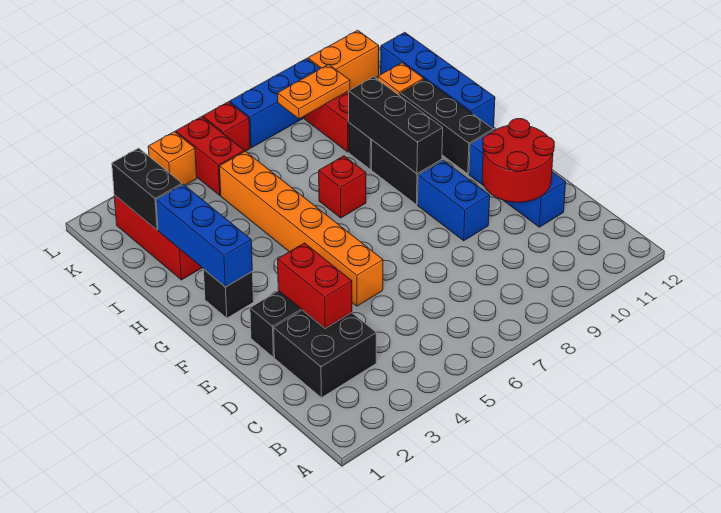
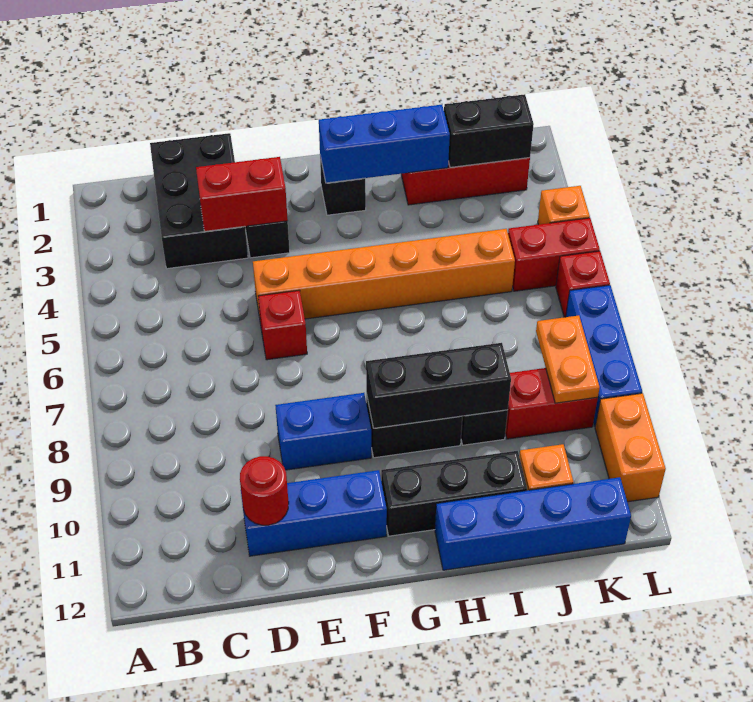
black brick C2:D3 level 1 -> black brick C1:D3 level 1
red round brick D10:E11 level 2 -> red round brick D11 level 2
red brick H7 level 1 -> red brick E6 level 1

